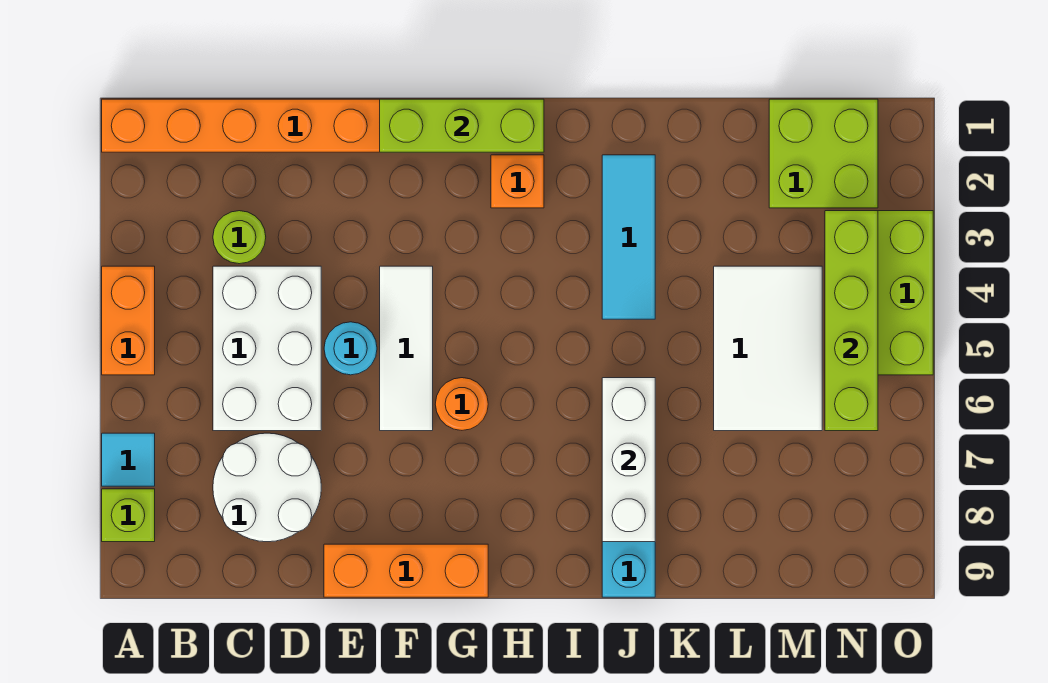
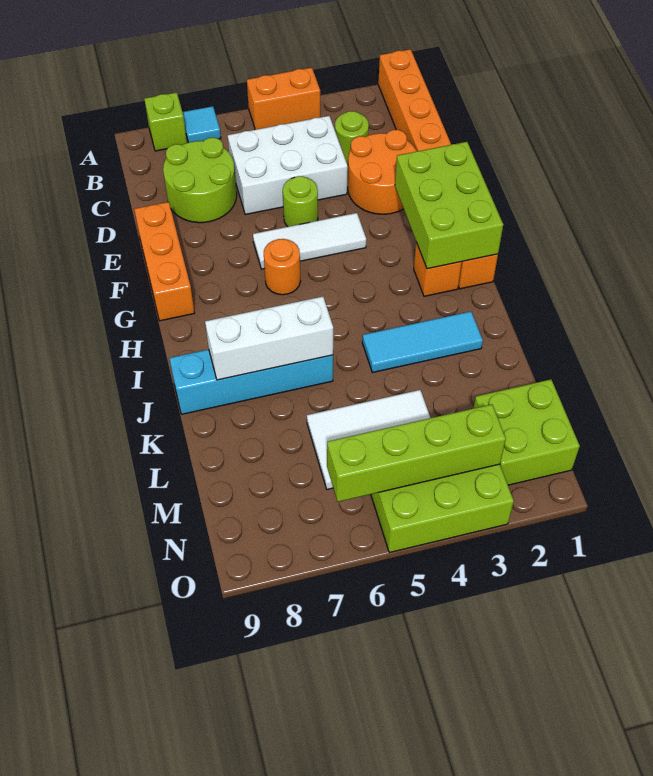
white round brick C7:D8 level 1 -> lime round brick C7:D8 level 1
none -> orange round brick D2:E3 level 1
cyan round brick E5 level 1 -> lime round brick E5 level 1
lime brick F1:H1 level 2 -> lime brick F1:H2 level 2

